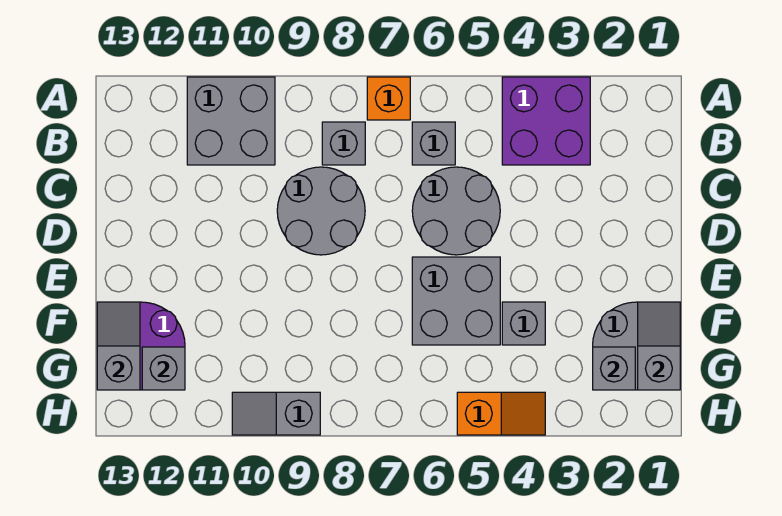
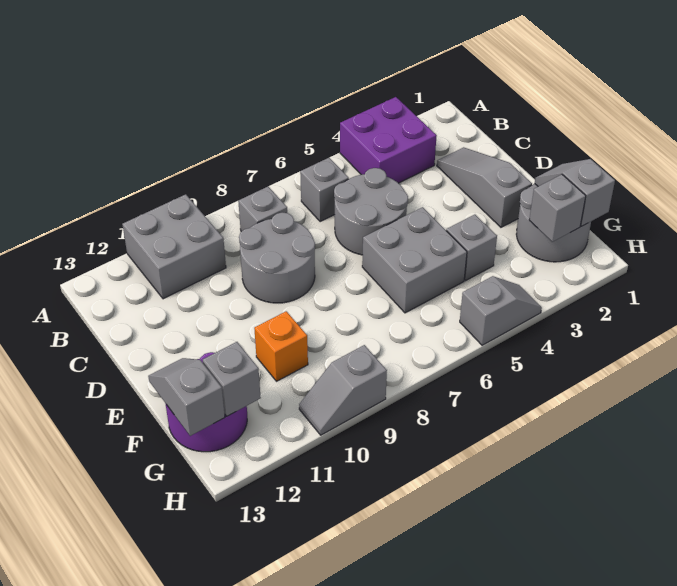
orange brick A7 level 1 -> orange brick F10 level 1
none -> grey slope C2:E2 level 1 top E
orange slope H4:H5 level 1 top 5 -> grey slope H4:H5 level 1 top 5

